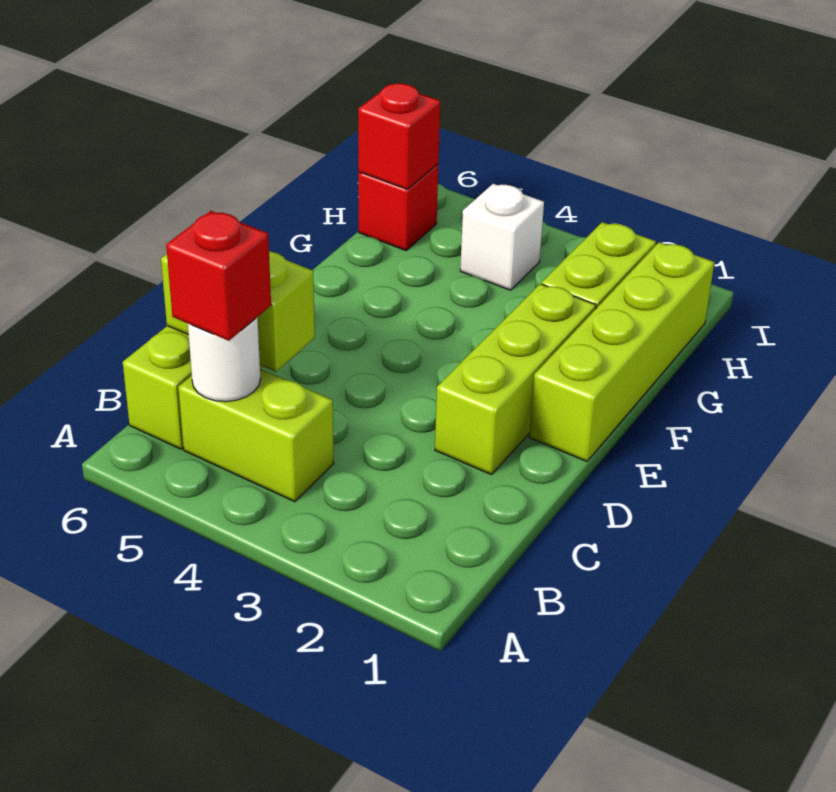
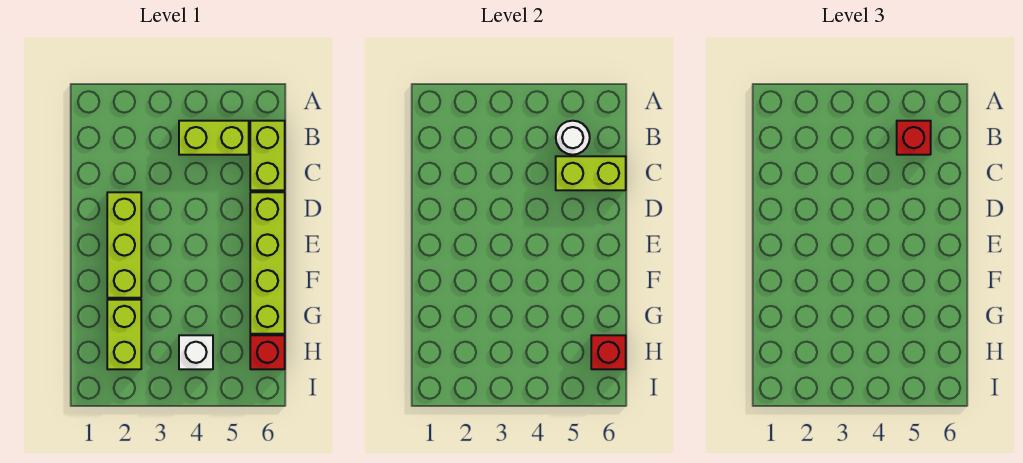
lime brick E1:H1 level 1 -> lime brick D6:G6 level 1

